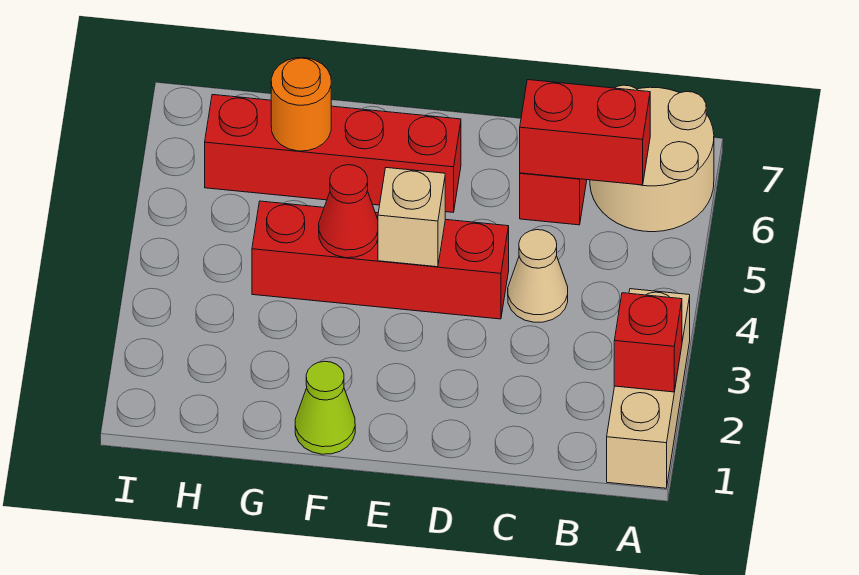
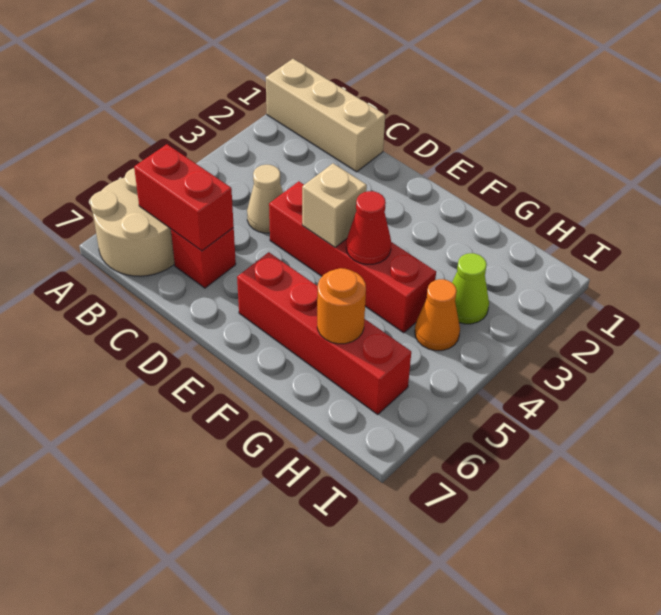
tan brick A1:A3 level 1 -> tan brick A1:C1 level 1
red brick A2 level 2 -> none
lime cone F1 level 1 -> lime cone H3 level 1
none -> orange cone H4 level 1

